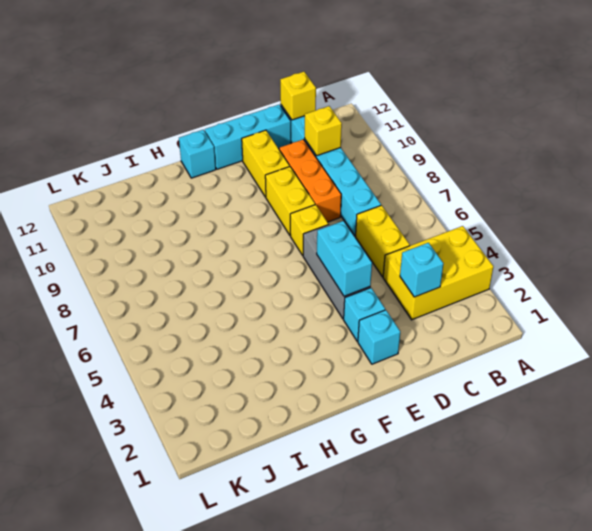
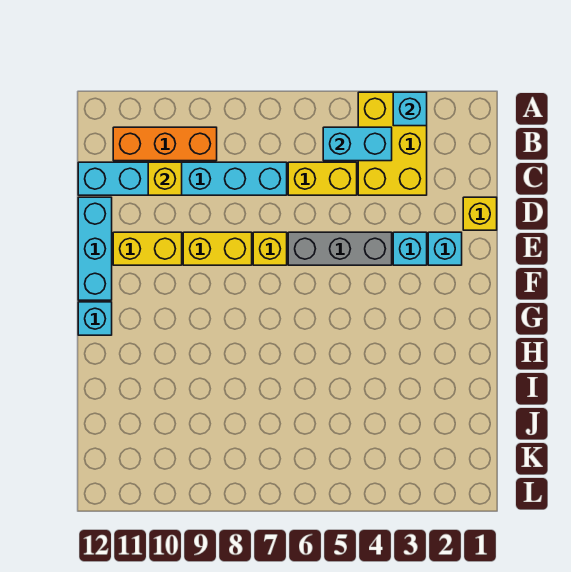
cyan brick C3 level 2 -> cyan brick A3 level 2
yellow brick C12 level 2 -> yellow brick D1 level 1
orange brick D8:D10 level 1 -> orange brick B9:B11 level 1
cyan brick E4:E5 level 2 -> cyan brick B4:B5 level 2

